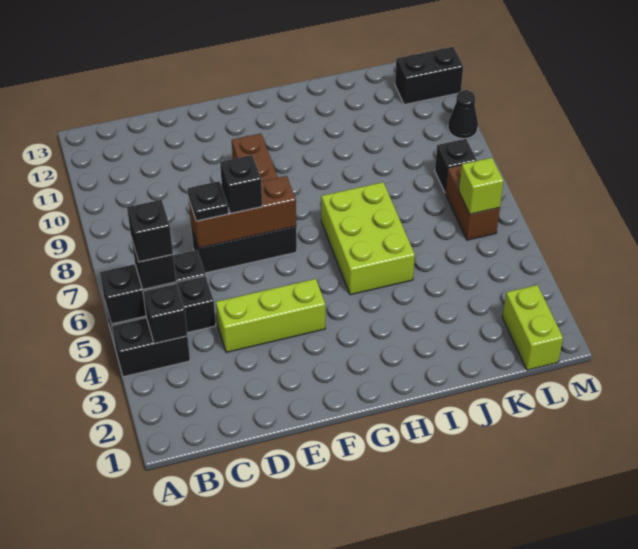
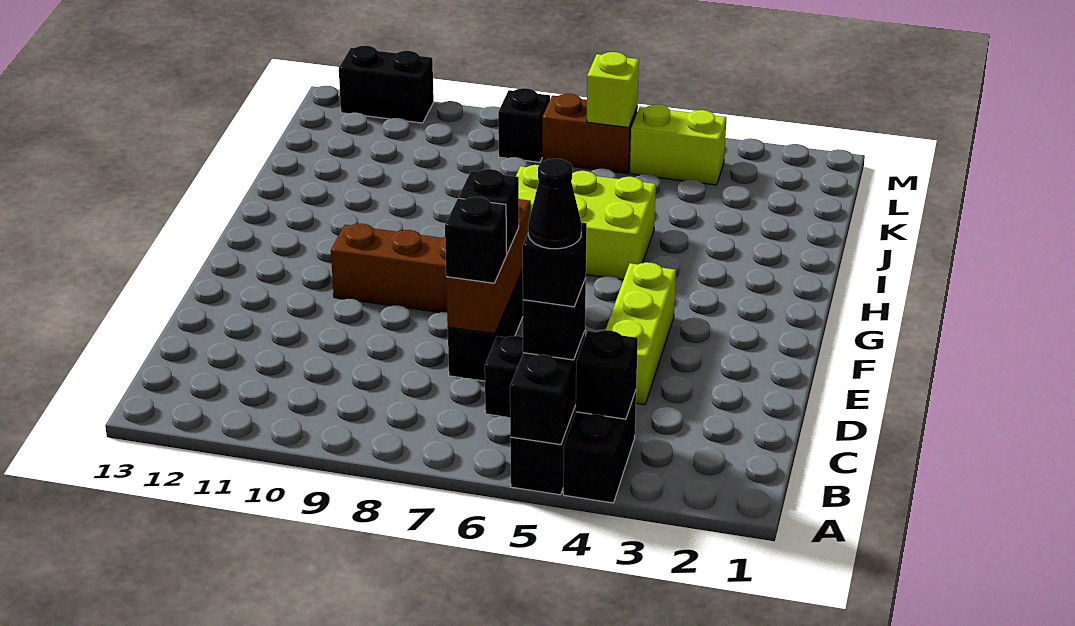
black plate D7 level 3 -> black brick D7 level 3
lime brick L1:L2 level 1 -> lime brick L4:L5 level 1
black brick L12:M12 level 1 -> black brick M11:M12 level 1
black cone M10 level 1 -> black cone B5 level 5

